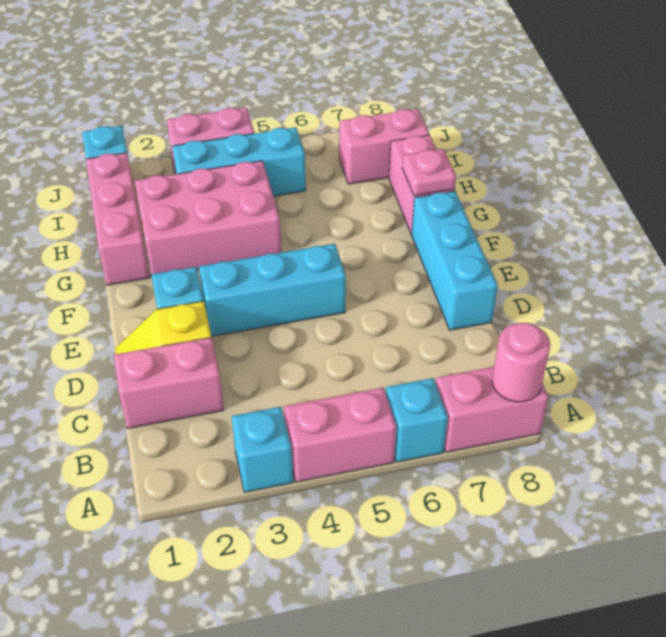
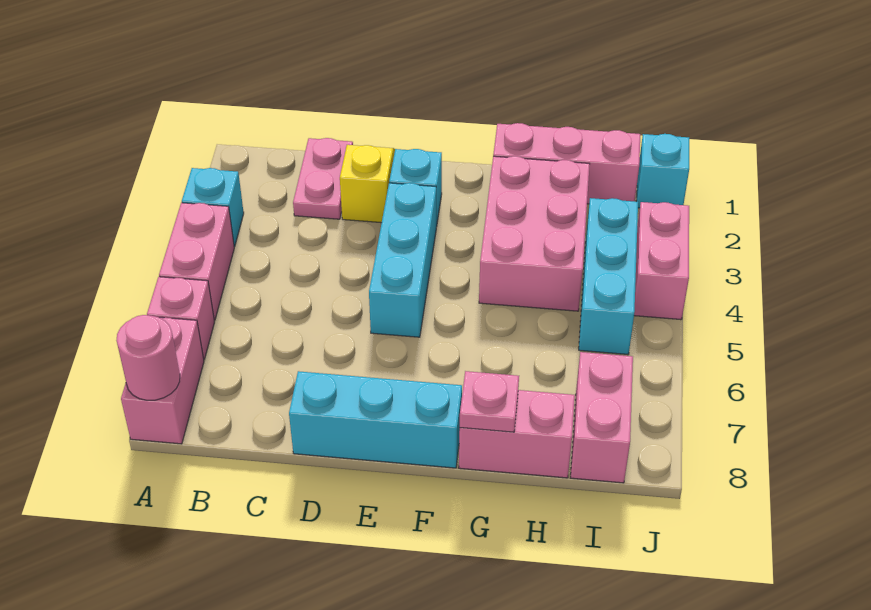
cyan brick A6 level 1 -> pink brick A6 level 1
pink brick C1:C2 level 1 -> pink plate C1:C2 level 1

